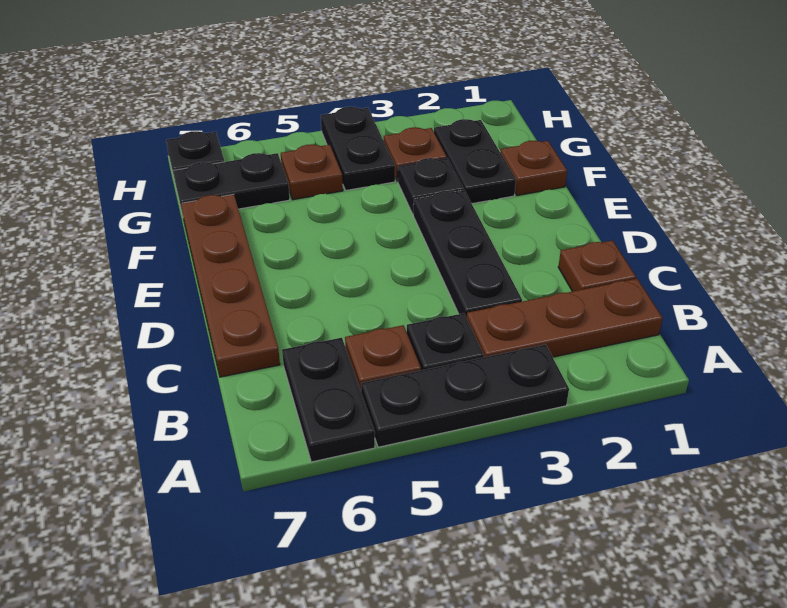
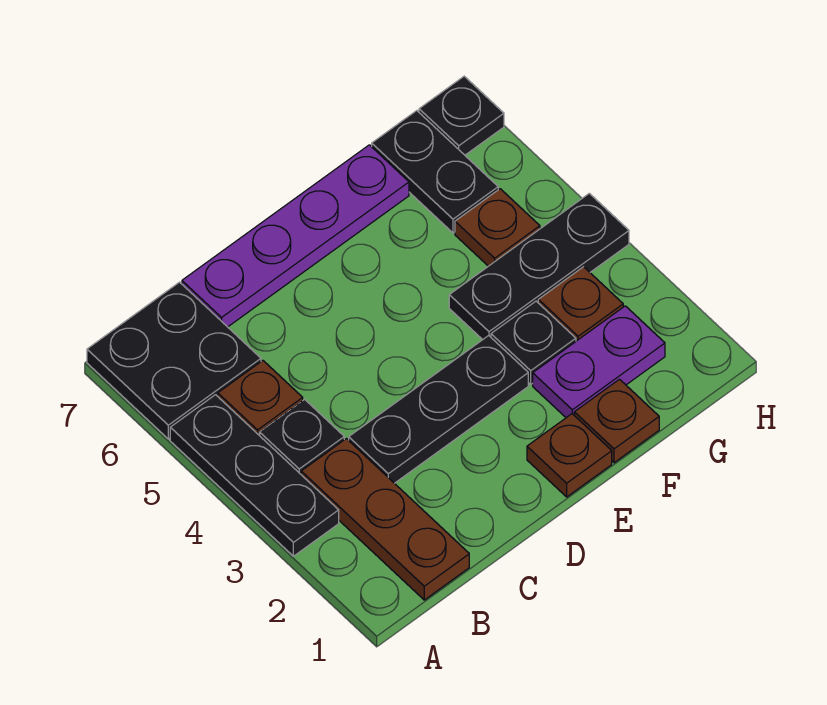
black plate A6:B6 level 1 -> black plate A6:B7 level 1
brown plate C1 level 1 -> brown plate E1 level 1
brown plate C7:F7 level 1 -> purple plate C7:F7 level 1
black plate F2:G2 level 1 -> purple plate F2:G2 level 1
black plate G4:H4 level 1 -> black plate F4:H4 level 1

